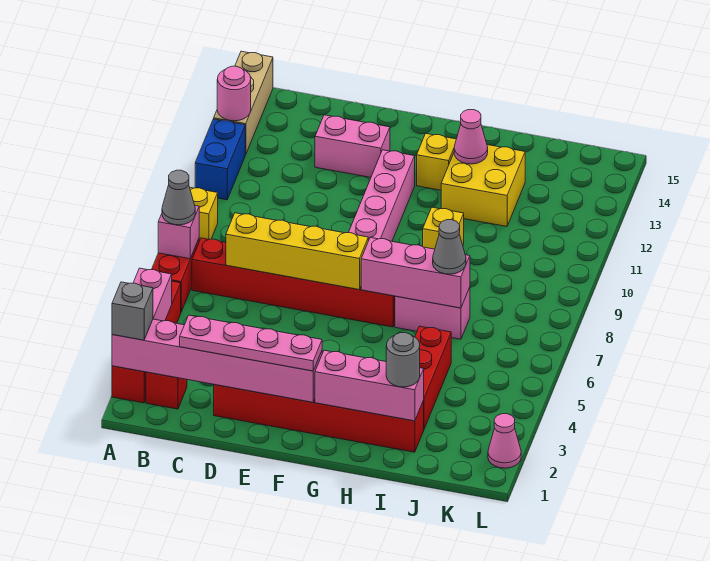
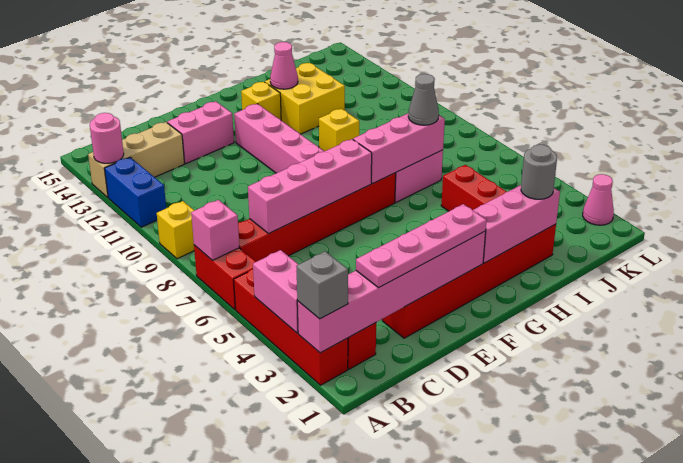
grey cone A7 level 3 -> none
tan brick A13:A15 level 1 -> tan brick A13:C13 level 1
yellow brick C7:F7 level 2 -> pink brick C7:F7 level 2

